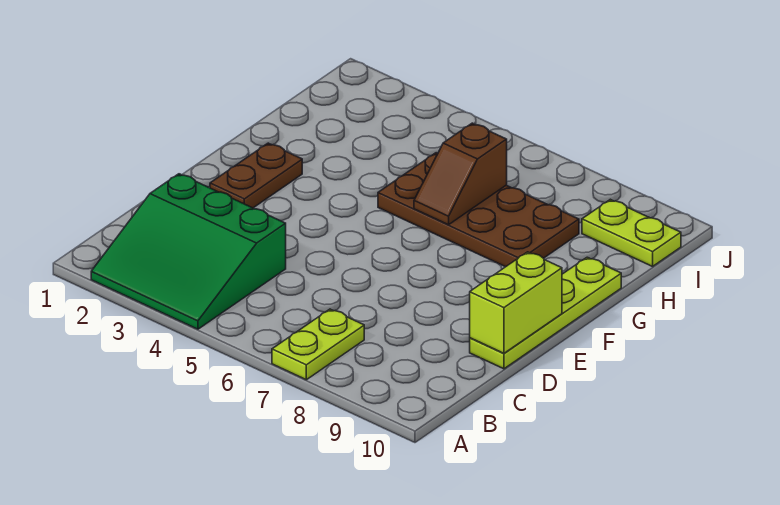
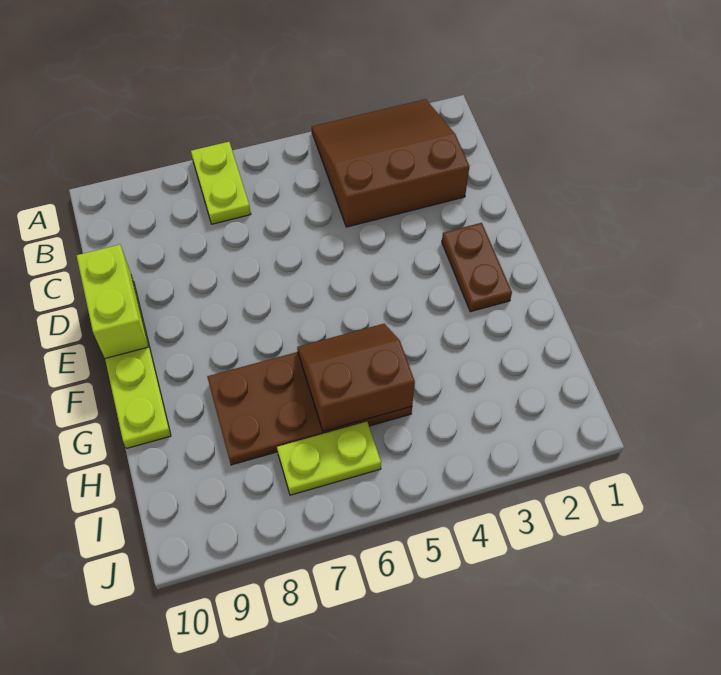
green slope A2:C4 level 1 top C -> brown slope A2:C4 level 1 top C
brown slope G6:H6 level 2 top H -> brown slope G5:H6 level 2 top H
lime plate I9:I10 level 1 -> lime plate I6:I7 level 1

